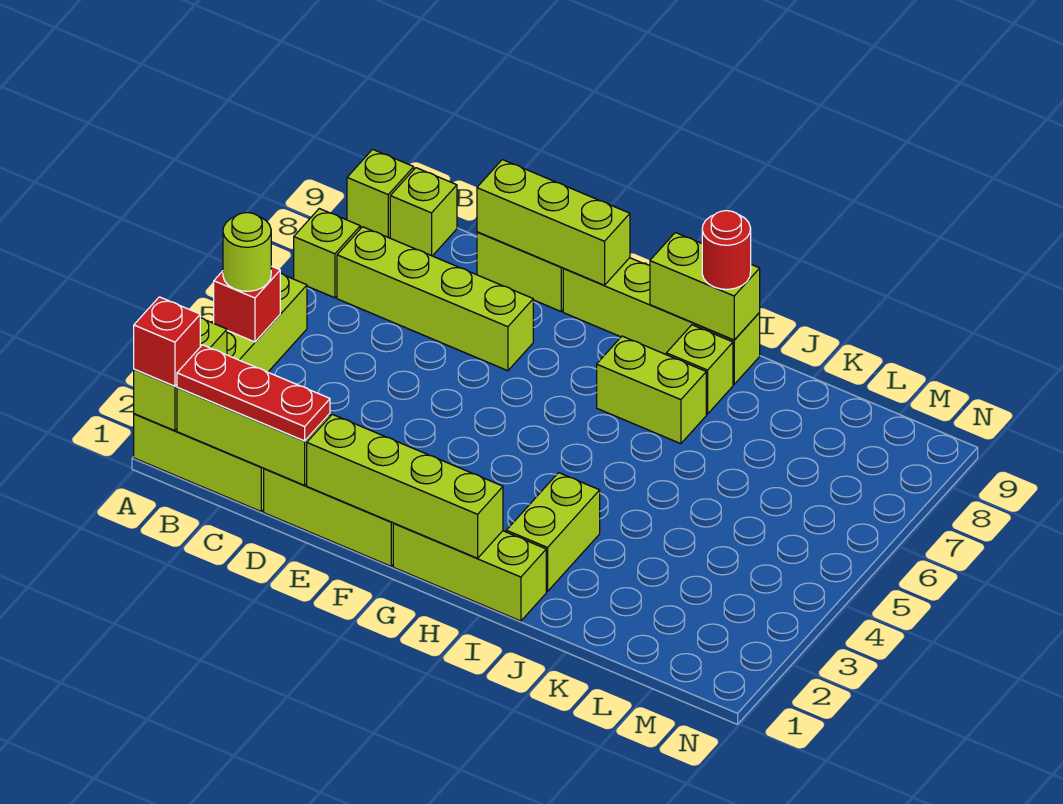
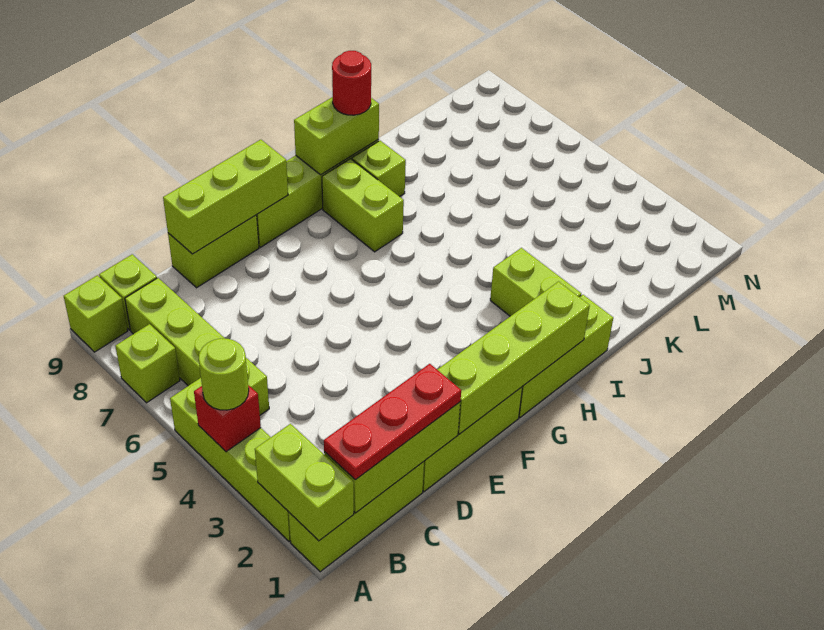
red brick A1 level 3 -> none
lime brick B7:E7 level 1 -> lime brick B5:B8 level 1
lime brick H7:I7 level 1 -> lime brick H7:H8 level 1

